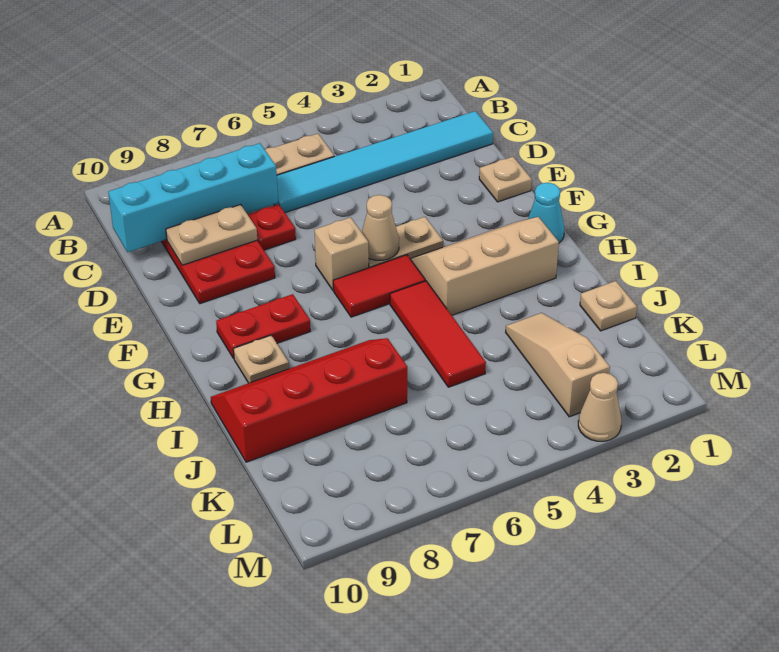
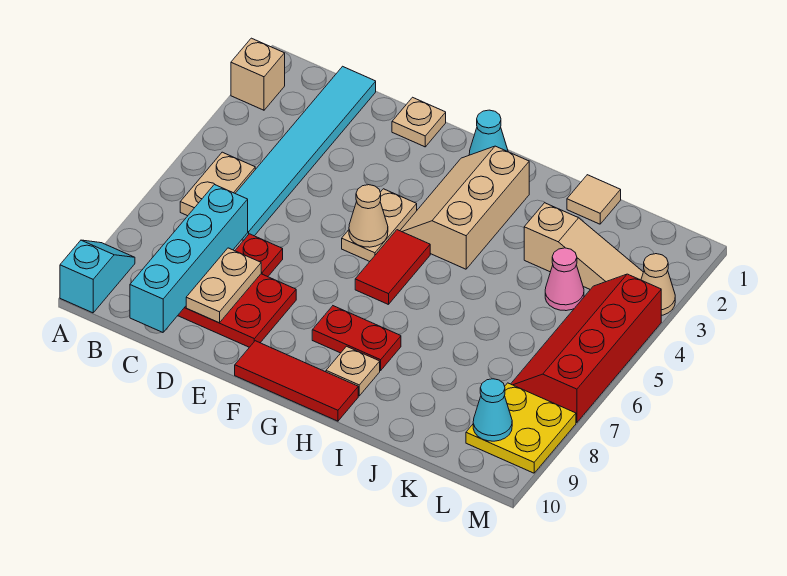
none -> cyan slope A9:A10 level 1 top 10
tan brick F6 level 1 -> tan brick A2 level 1
red plate G8:G9 level 1 -> red plate G8:H8 level 1
red tile H5:J5 level 1 -> red tile F10:H10 level 1
red slope I7:J10 level 1 top J -> red slope L4:M7 level 1 top M
tan plate J1 level 1 -> tan tile J1 level 1
tan slope J3:L3 level 1 top L -> tan slope J3:L3 level 1 top J
none -> pink cone K4 level 1
none -> yellow plate L8:M9 level 1
none -> cyan cone L9 level 2

